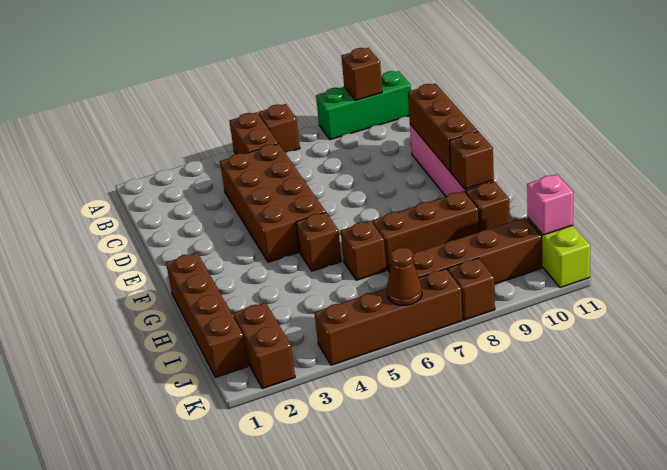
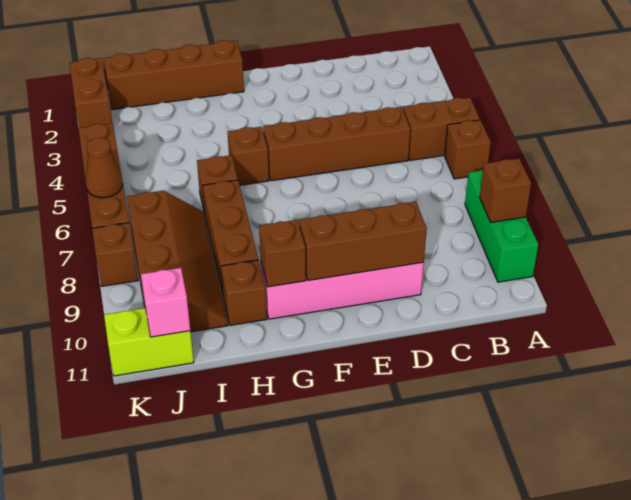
brown brick C4:F5 level 1 -> brown brick C5:F5 level 1
brown brick J2:K2 level 1 -> brown brick K1:K2 level 1

